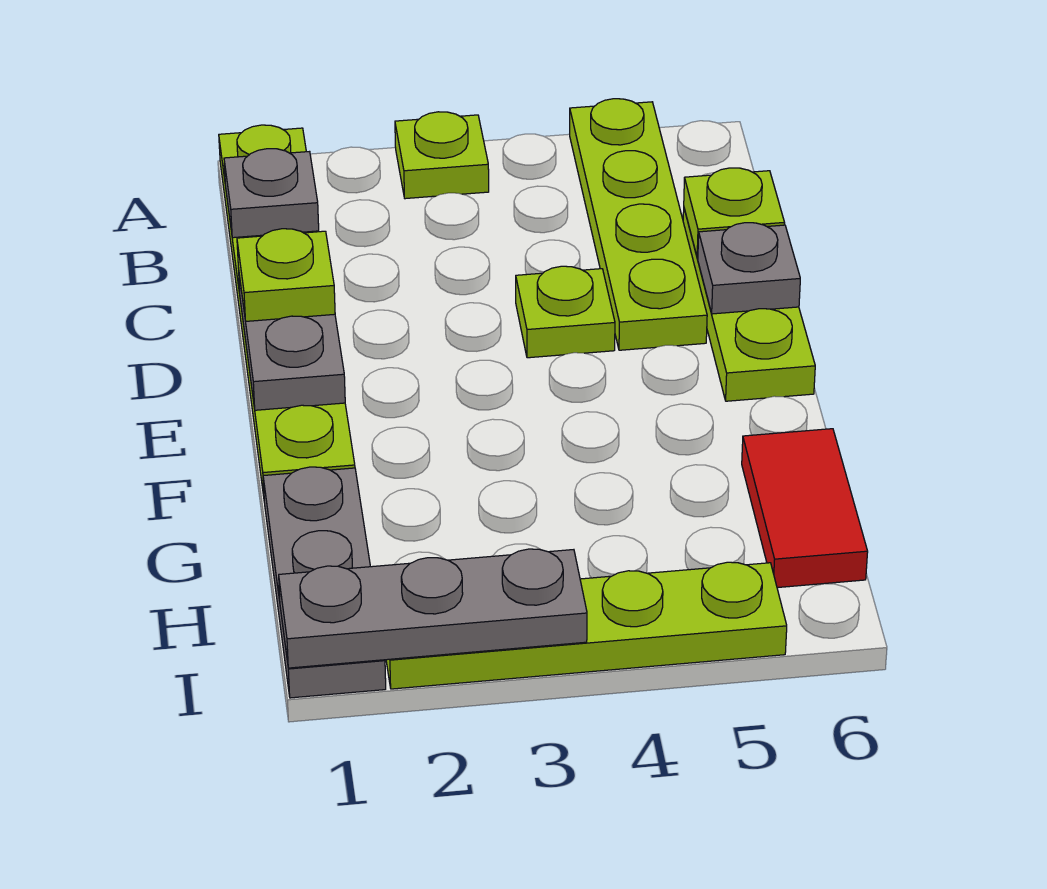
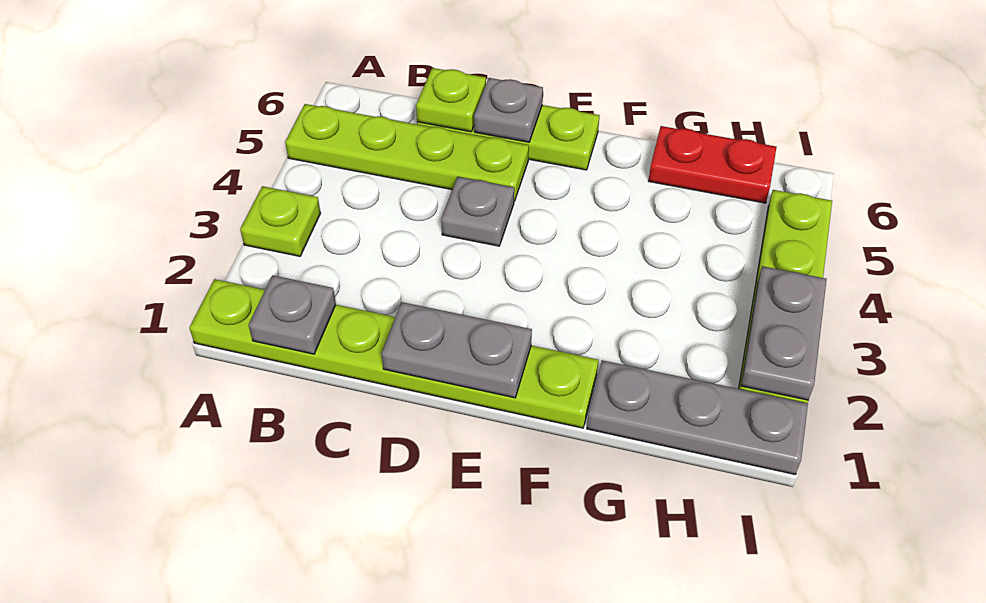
lime plate D1 level 3 -> none
lime plate D4 level 1 -> grey plate D4 level 1
red tile G6:H6 level 1 -> red plate G6:H6 level 1
grey plate I1:I3 level 2 -> grey plate I2:I3 level 2

